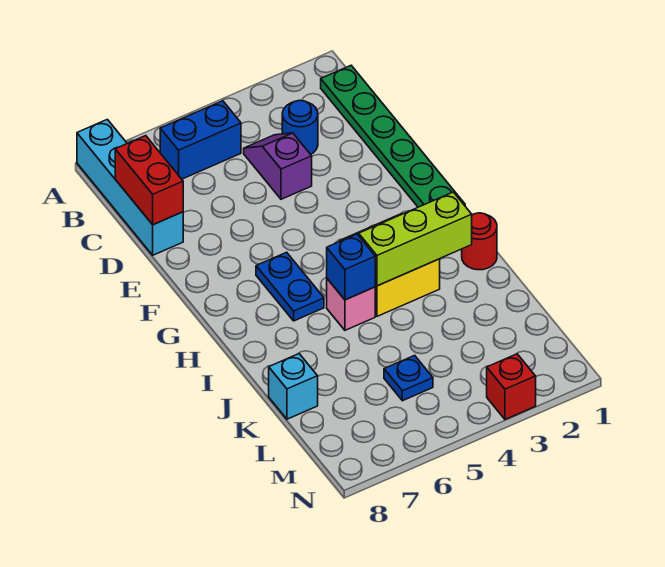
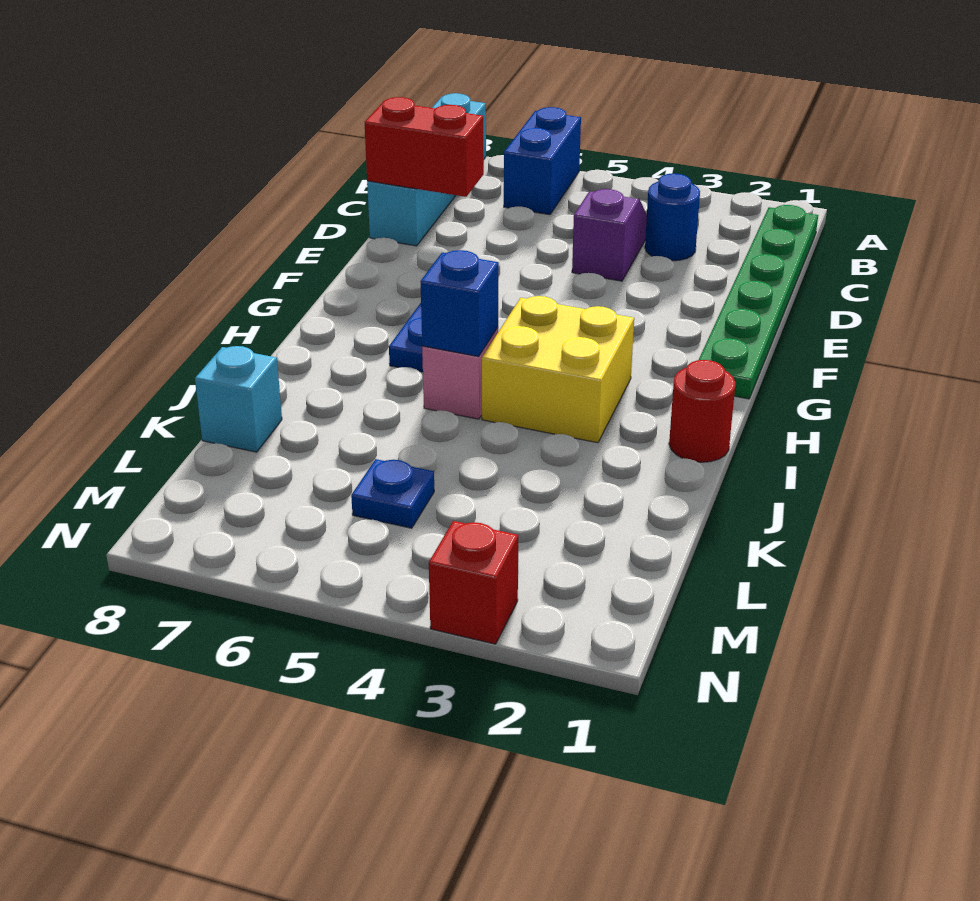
blue brick B5:B6 level 1 -> blue brick A6:B6 level 1
red brick C8:D8 level 2 -> red brick D7:D8 level 2
lime brick I2:I4 level 2 -> none

